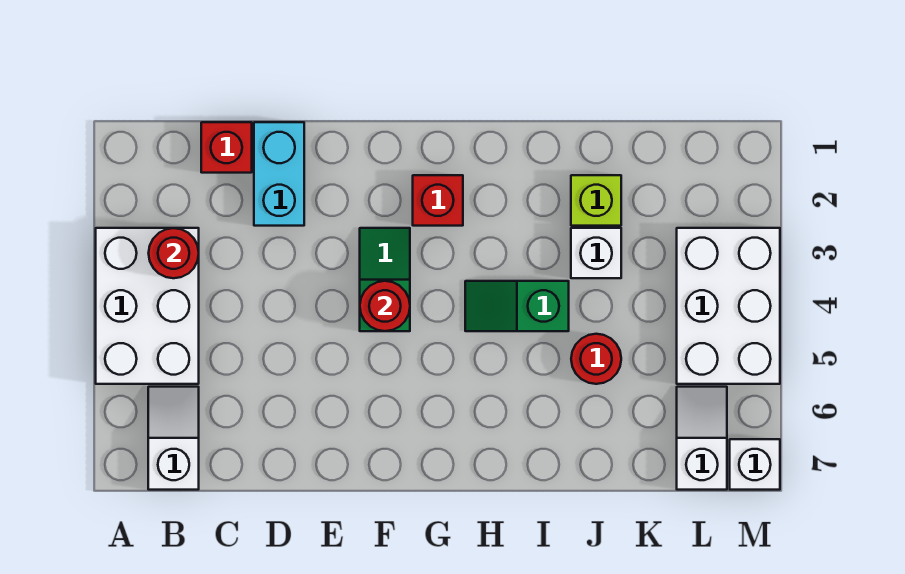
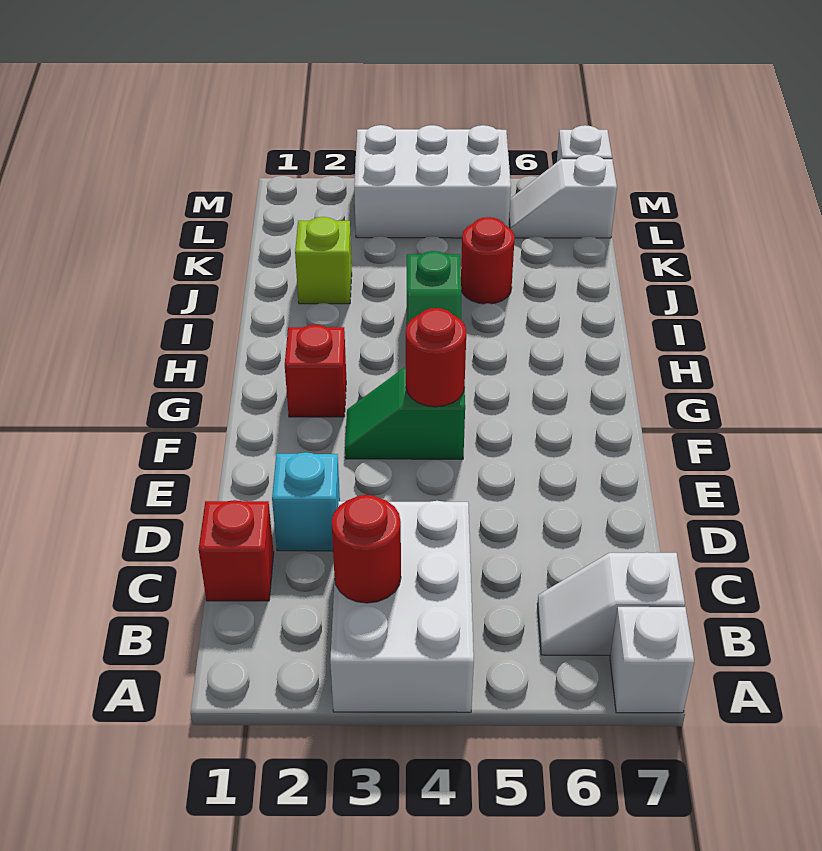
white brick A3:B5 level 1 -> white brick A3:C4 level 1
cyan brick D1:D2 level 1 -> cyan brick D2 level 1
white brick J3 level 1 -> white brick A7 level 1

